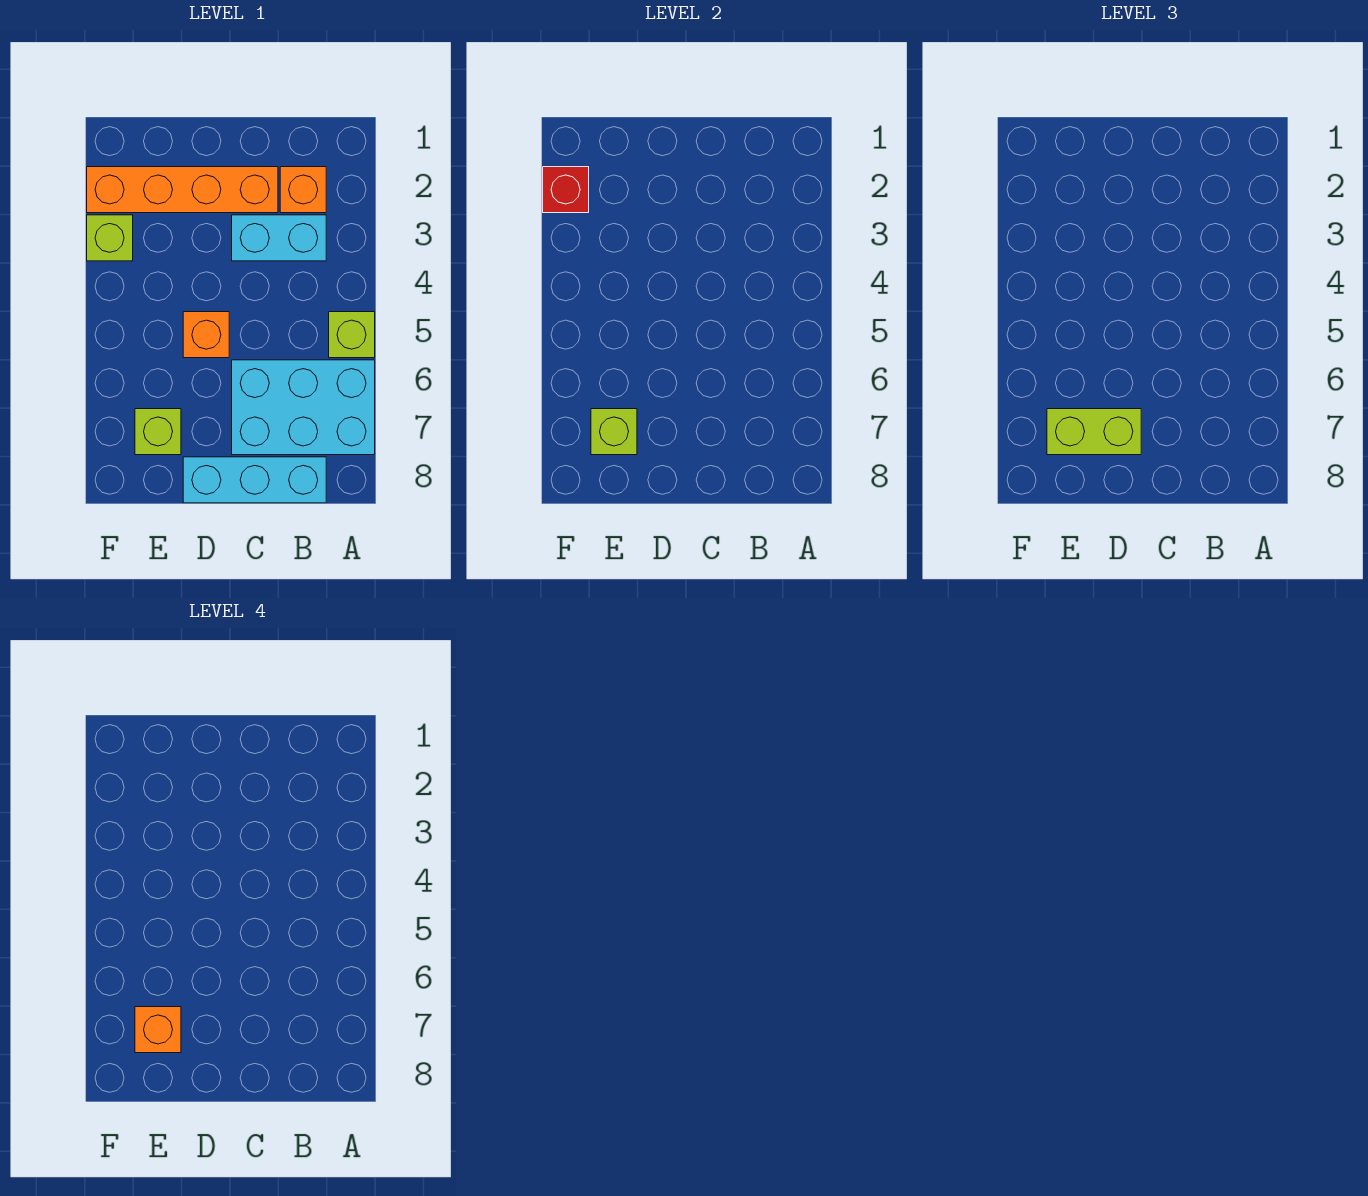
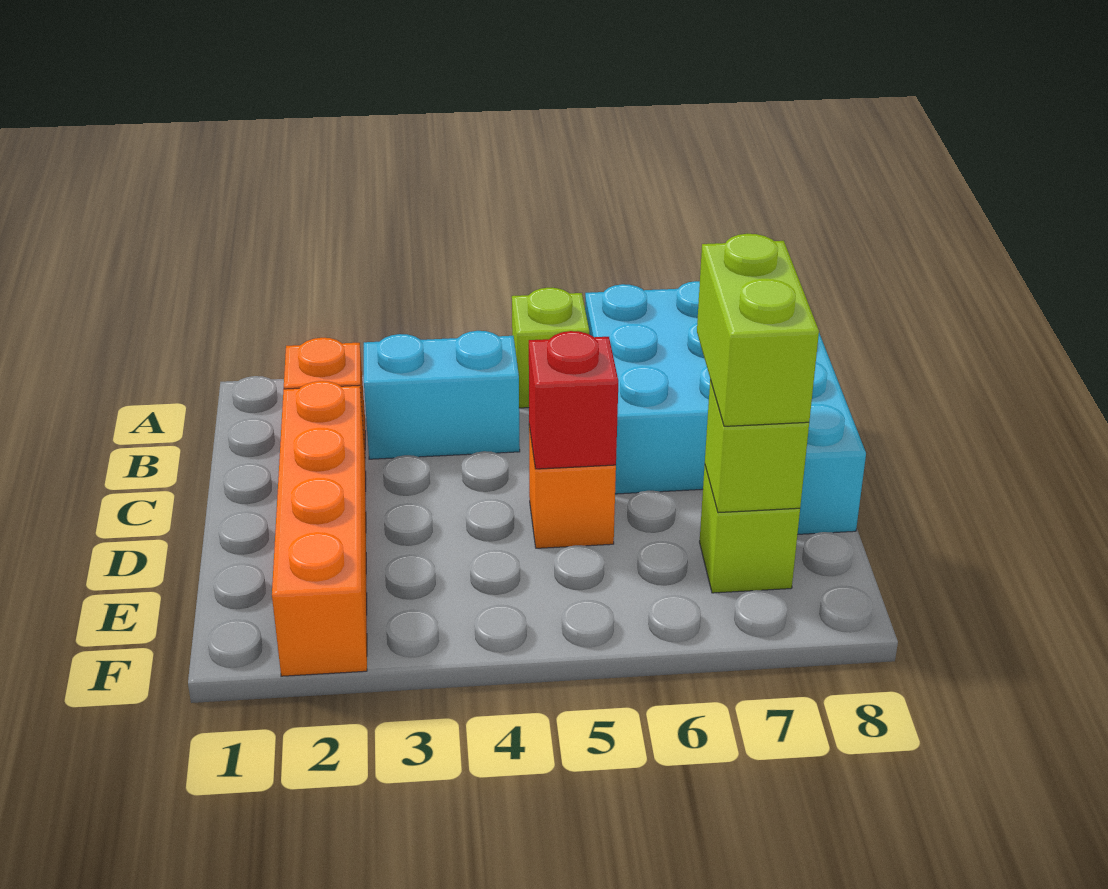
cyan brick B3:C3 level 1 -> cyan brick B3:B4 level 1
orange brick E7 level 4 -> none
red brick F2 level 2 -> red brick D5 level 2
lime brick F3 level 1 -> none

